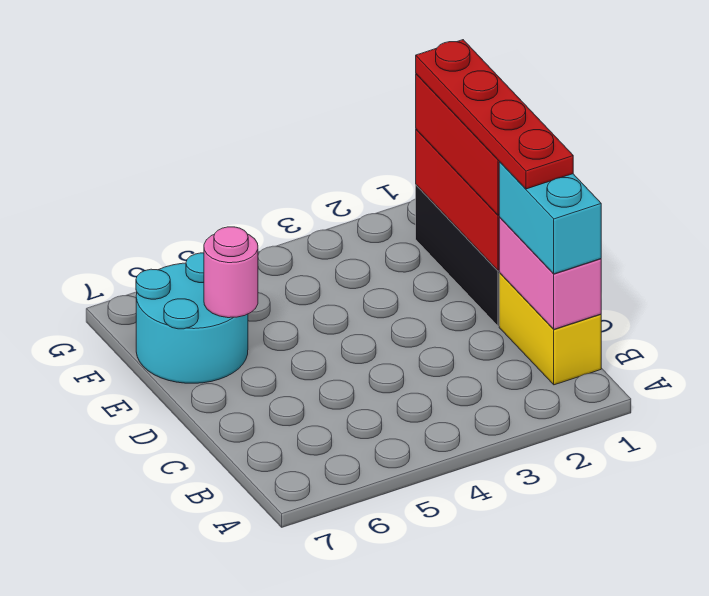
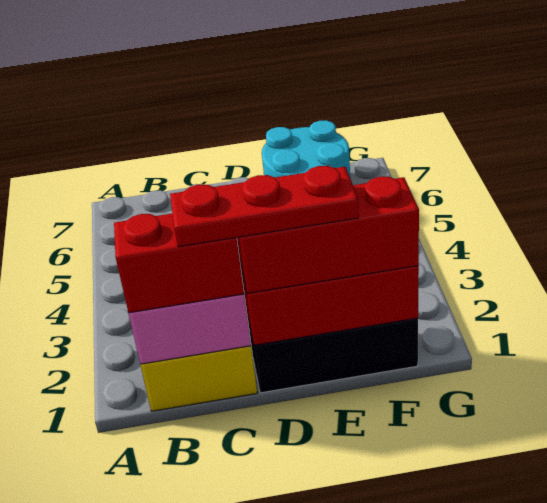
cyan brick B1:C1 level 3 -> red brick B1:C1 level 3
red plate C1:F1 level 4 -> red plate C1:E1 level 4
pink round brick E6 level 2 -> none

